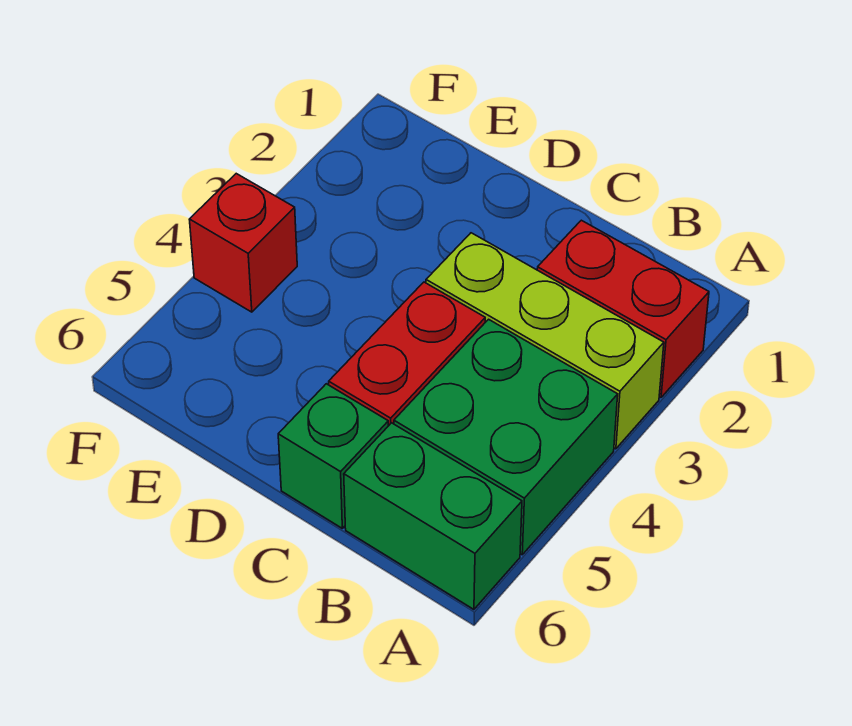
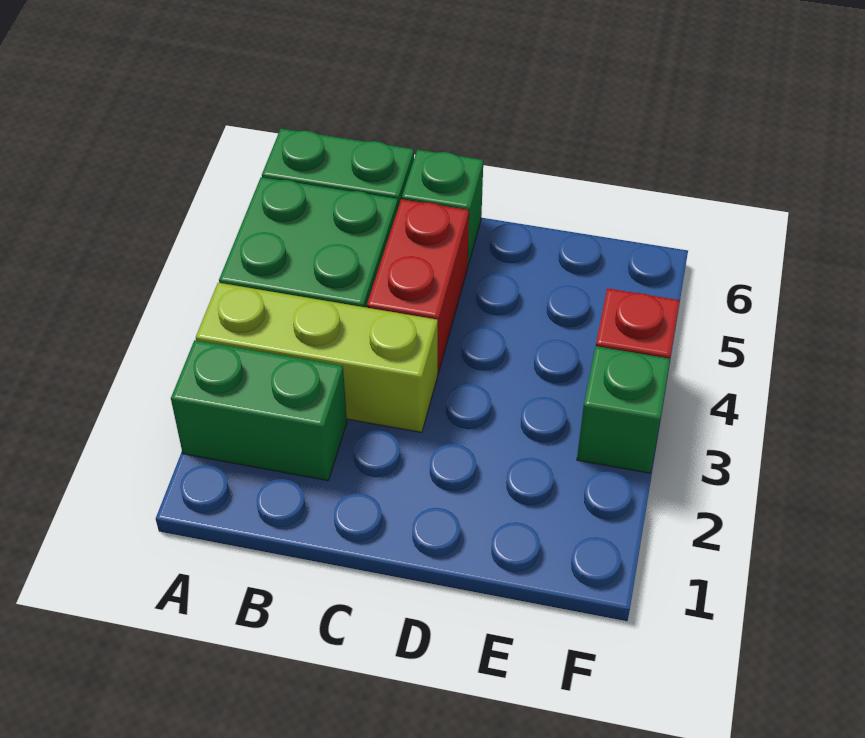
red brick A2:B2 level 1 -> green brick A2:B2 level 1
none -> green brick F3 level 1

